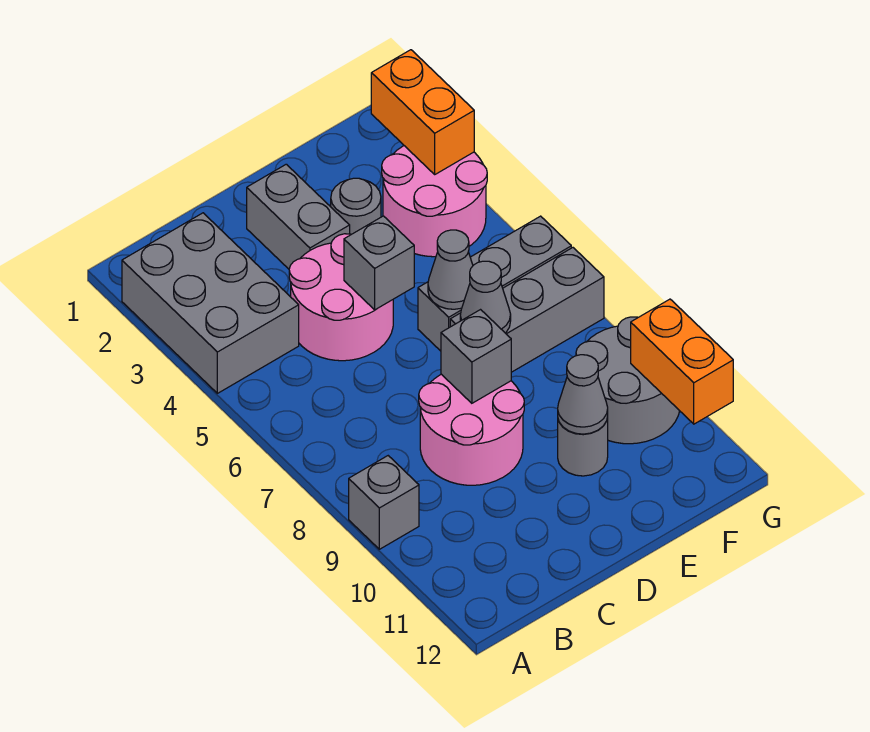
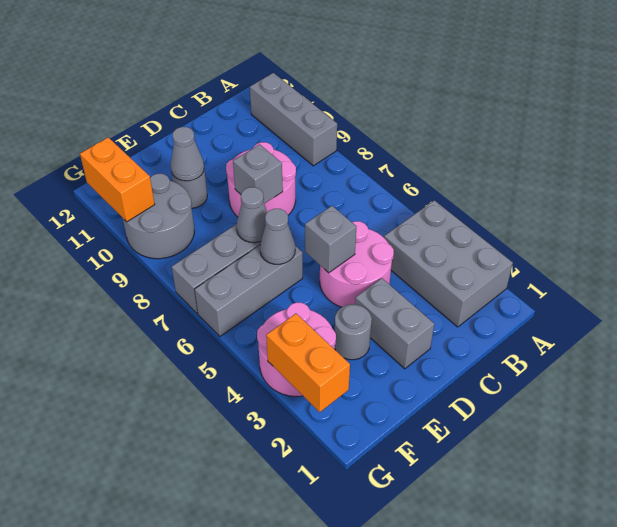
grey brick A9 level 1 -> grey brick A9:A11 level 1

